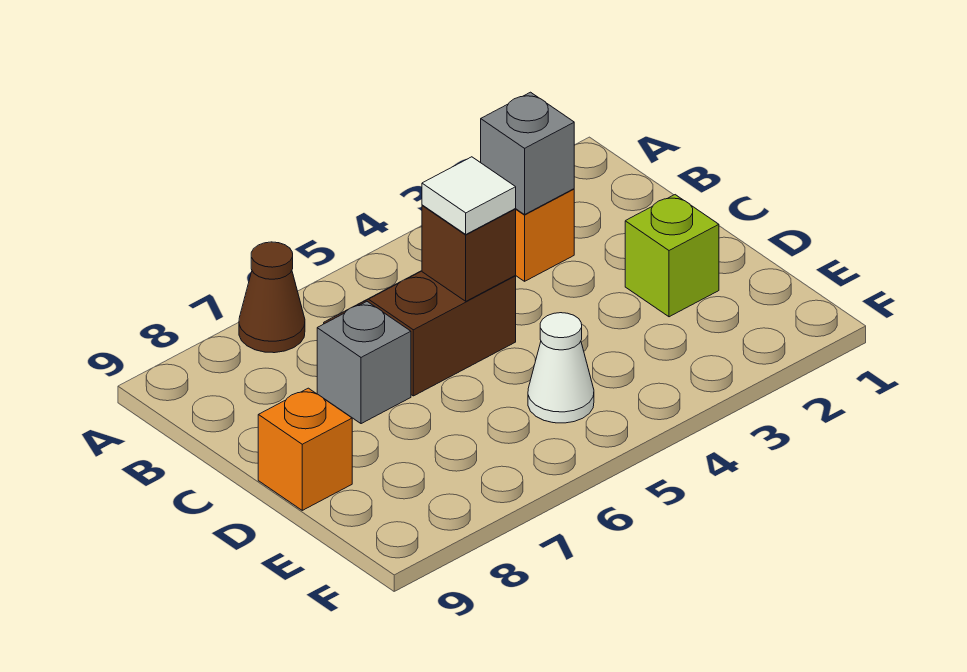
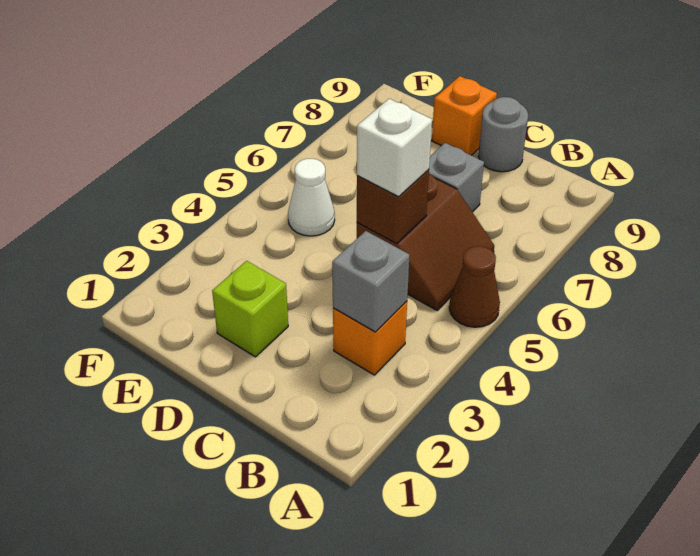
brown cone A7 level 1 -> brown cone A5 level 1
white tile C5 level 3 -> white brick C5 level 3
none -> grey round brick C9 level 1

